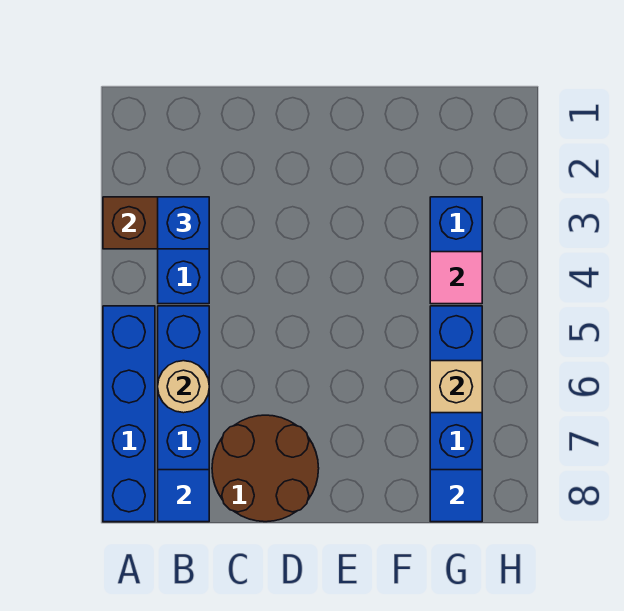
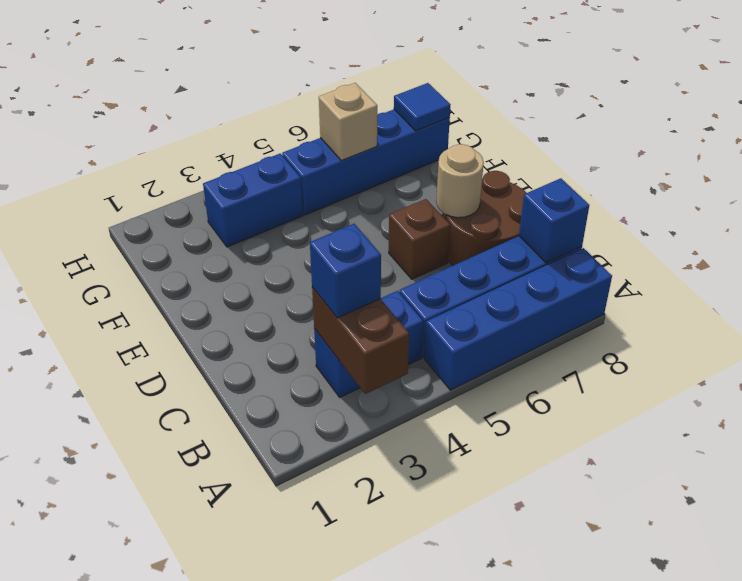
tan round brick B6 level 2 -> tan round brick D7 level 2
blue tile B8 level 2 -> blue brick B8 level 2
none -> brown brick D6 level 1
pink tile G4 level 2 -> none

